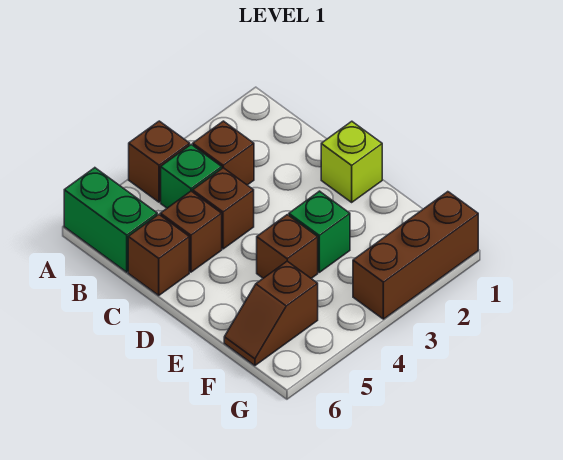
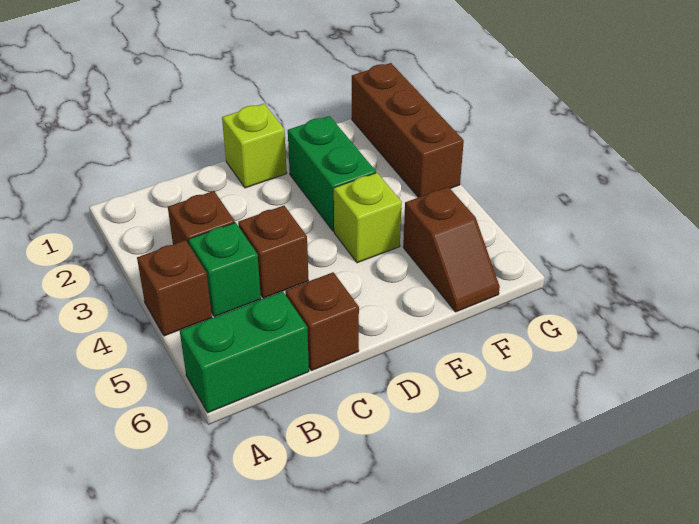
brown brick C5 level 1 -> none
green brick E3 level 1 -> green brick E2:E3 level 1
brown brick E4 level 1 -> lime brick E4 level 1

